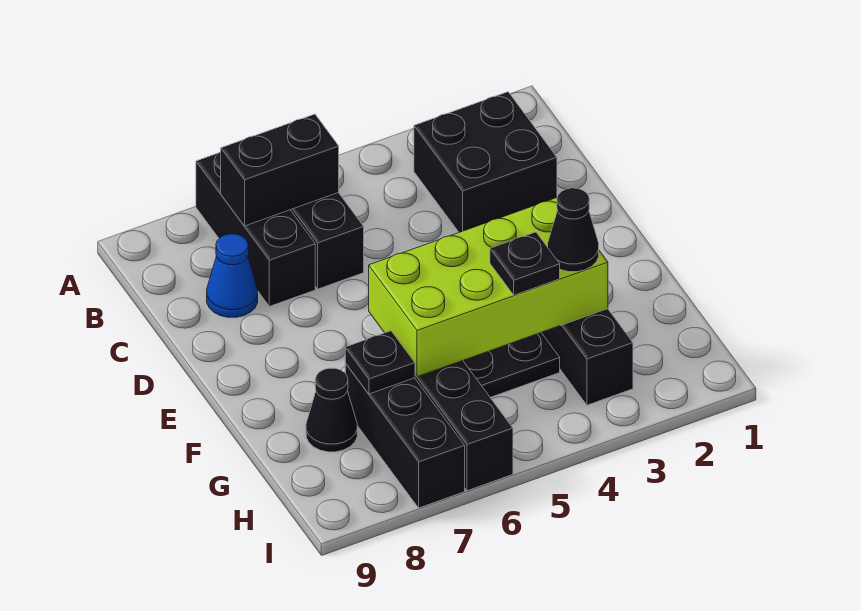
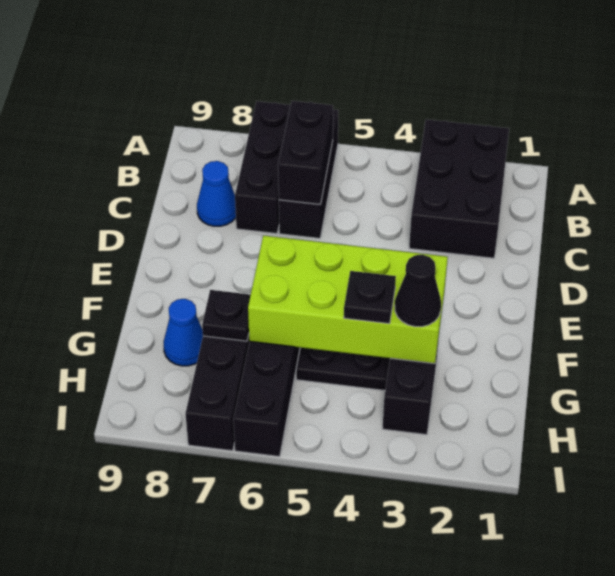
black brick B2:C3 level 1 -> black brick A2:C3 level 1
black brick B6:B7 level 2 -> black brick B6:C6 level 2
black cone G8 level 1 -> blue cone G8 level 1

